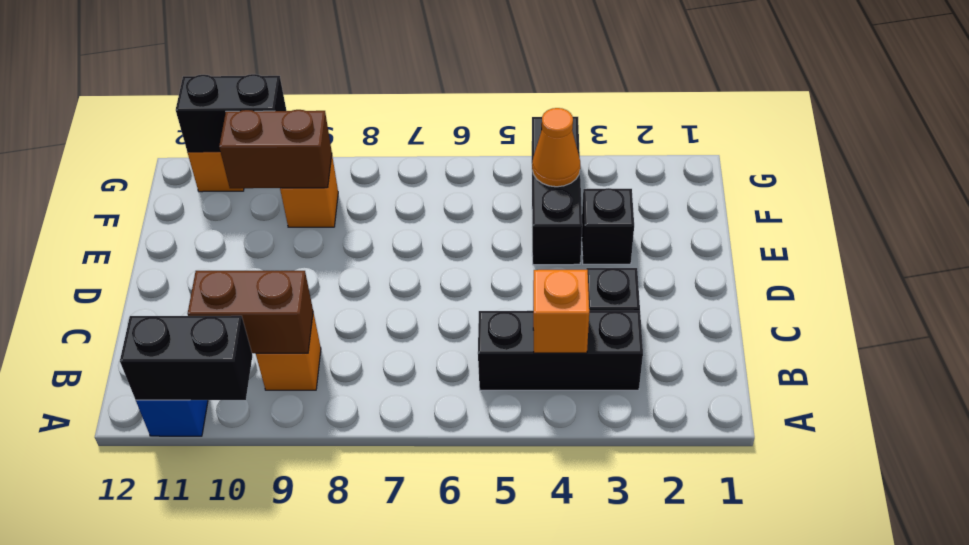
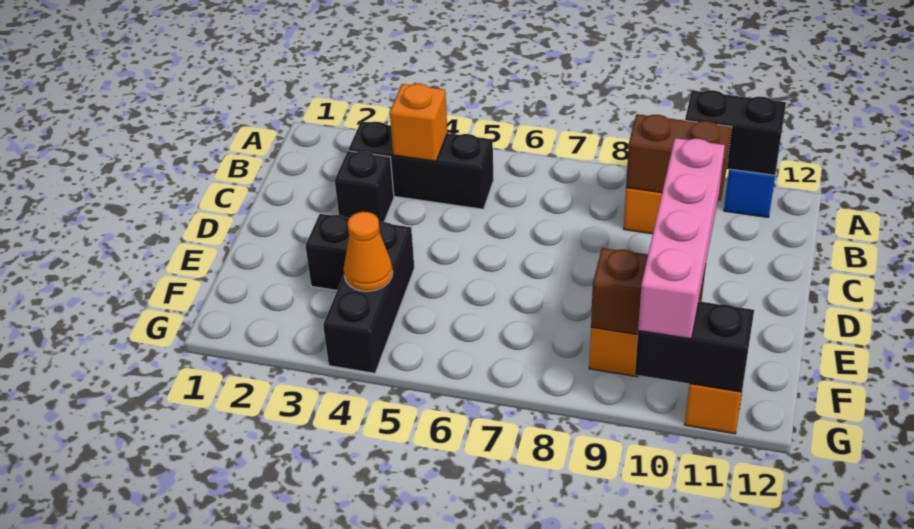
none -> pink brick D10:G10 level 3

